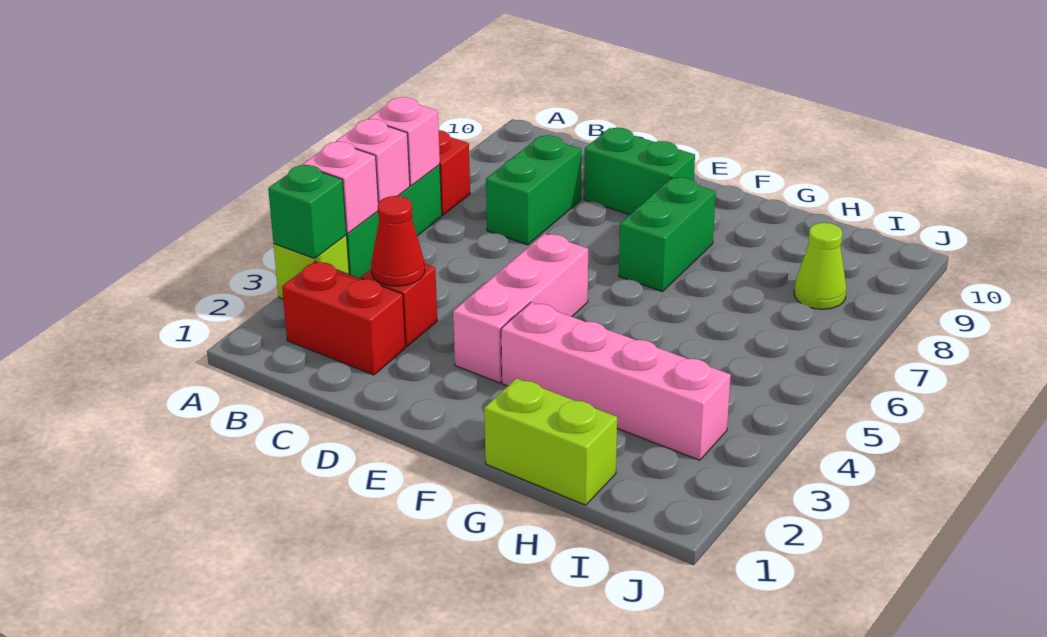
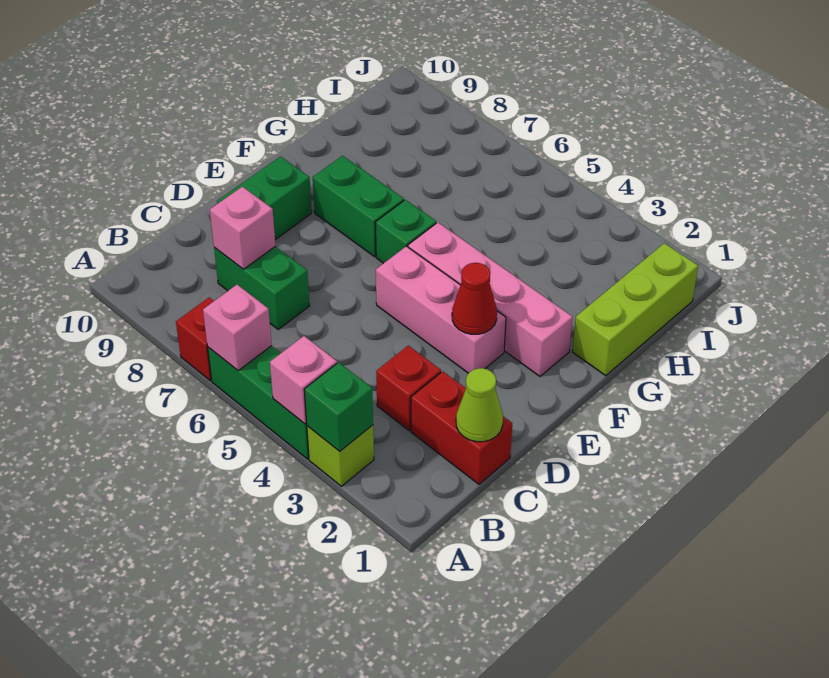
pink brick A5 level 2 -> pink brick C8 level 2
red brick B2:C2 level 1 -> red brick C1:C2 level 1
red cone C3 level 2 -> red cone E3 level 2
pink brick F3:I3 level 1 -> pink brick F2:F5 level 1
none -> green brick F6 level 1
lime brick G1:H1 level 1 -> lime brick G1:I1 level 1
lime cone I8 level 1 -> lime cone C1 level 2

